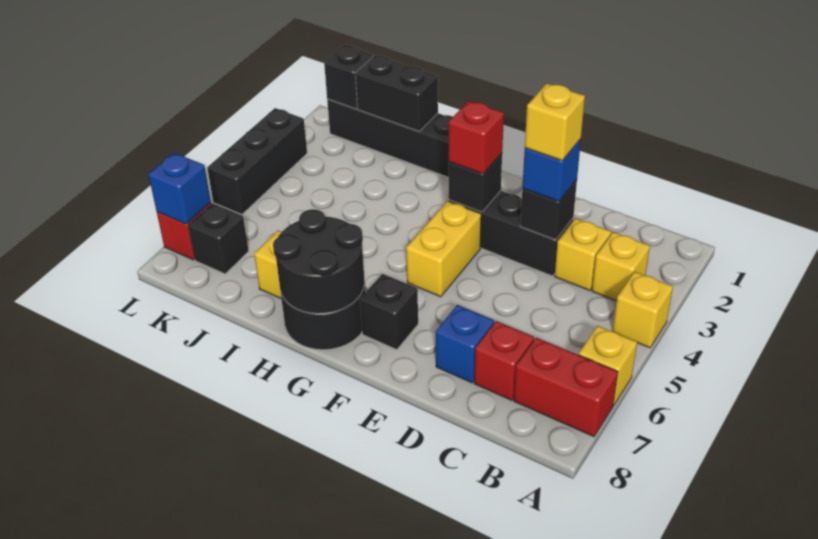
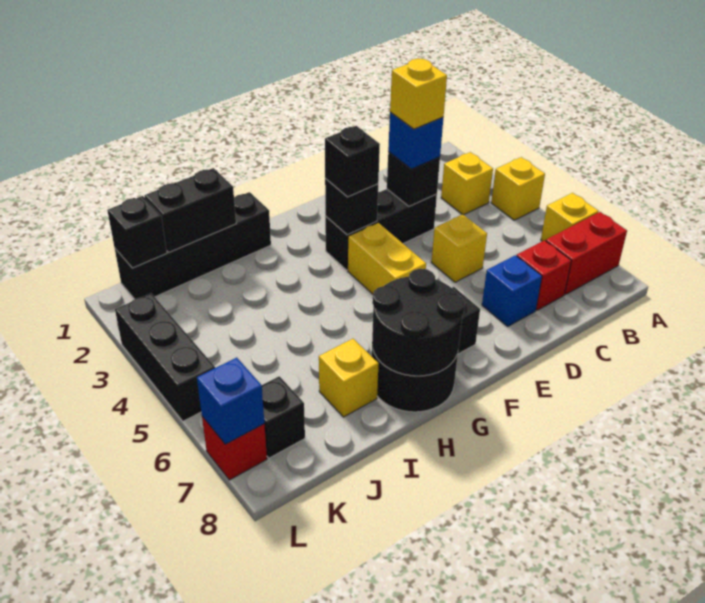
yellow brick C3 level 1 -> yellow brick D5 level 1
red brick F3 level 3 -> black brick F3 level 3

